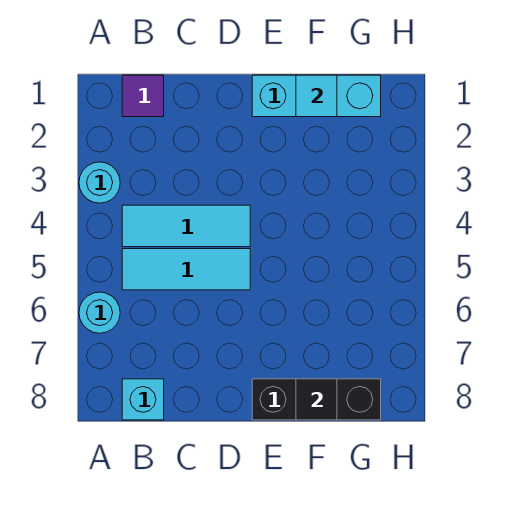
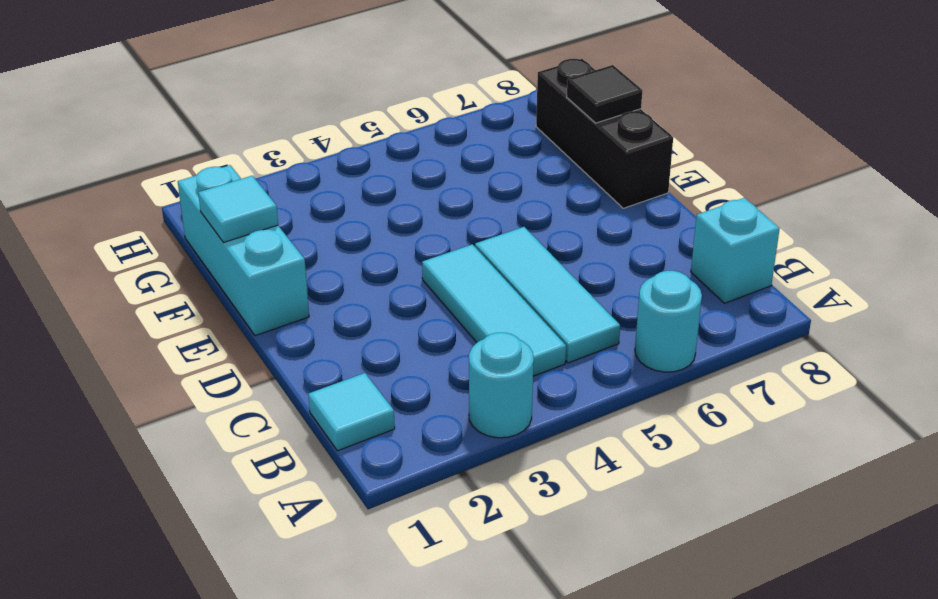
purple tile B1 level 1 -> cyan tile B1 level 1

